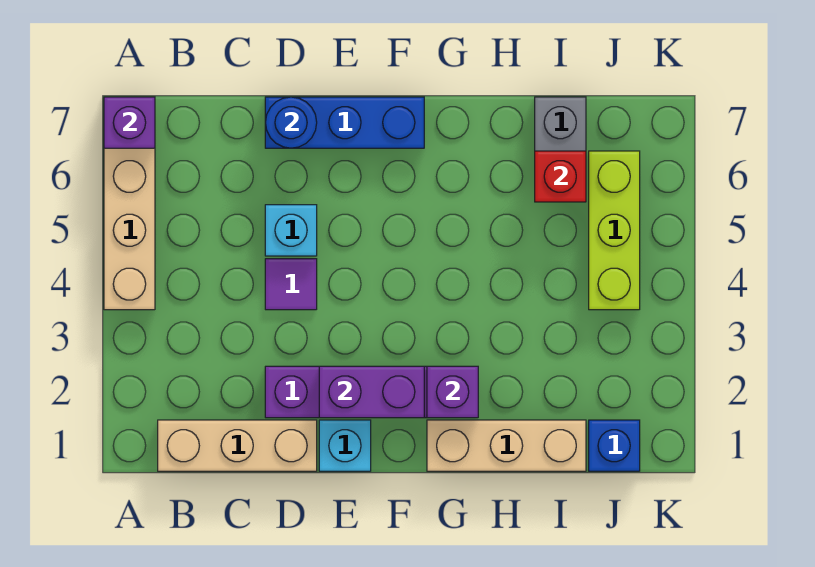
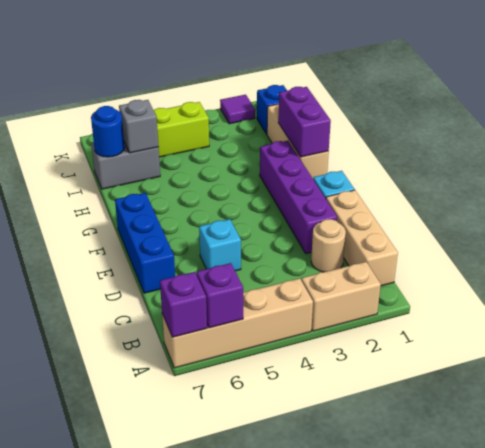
none -> tan brick A2:A3 level 1
none -> tan round brick C2 level 1
purple tile D4 level 1 -> purple tile K2 level 1
blue round brick D7 level 2 -> blue round brick I7 level 2
purple brick E2:F2 level 2 -> purple brick G1:H1 level 2
purple brick G2 level 2 -> purple brick A6 level 2
red brick I6 level 2 -> grey brick I6 level 2

